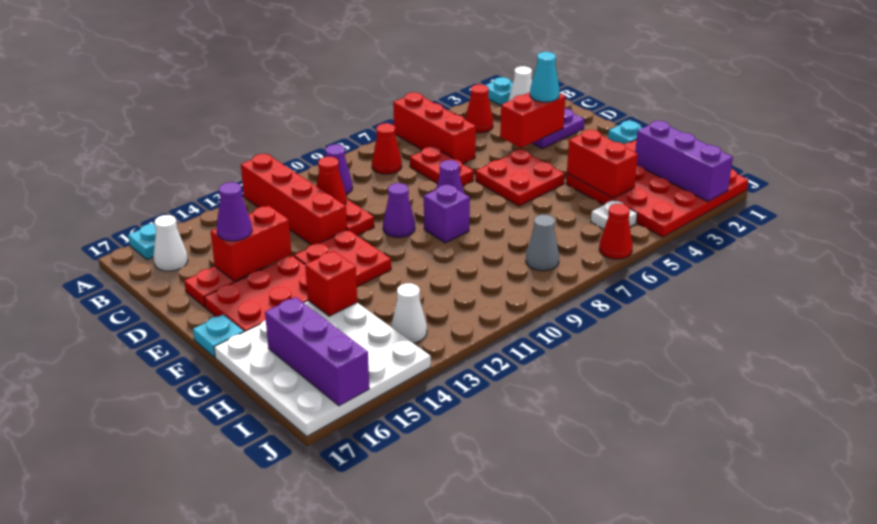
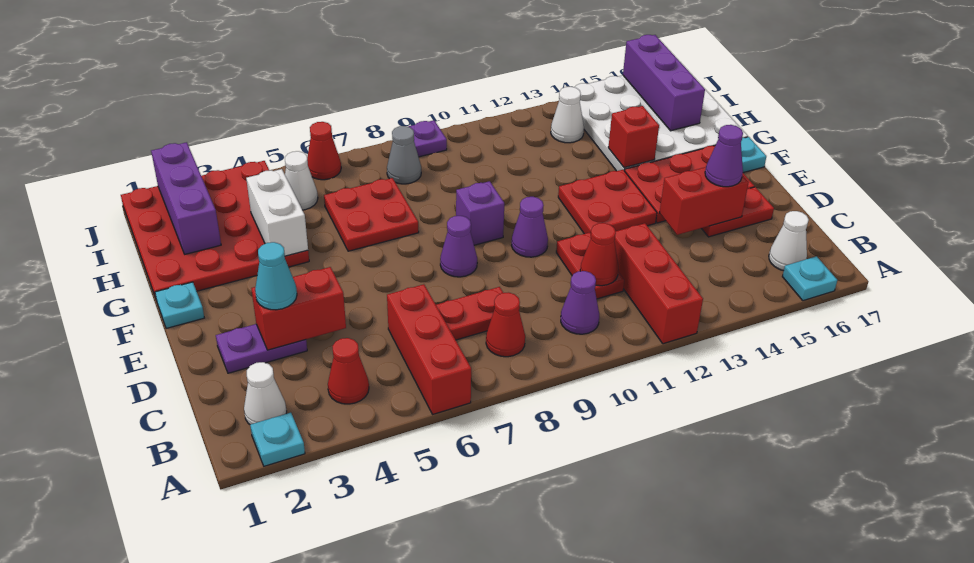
red brick A12:D12 level 1 -> red brick A12:C12 level 1
red plate C7:D7 level 1 -> red plate C7:C8 level 1
red plate E5:F6 level 1 -> red plate G6:H7 level 1
red brick G4:H4 level 2 -> white brick G4:H4 level 2
white plate I5 level 1 -> white cone I5 level 1
none -> purple plate J9 level 1

